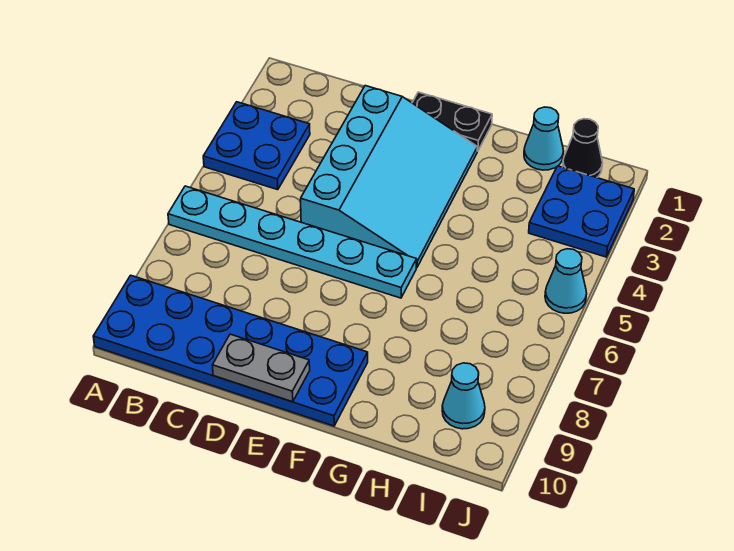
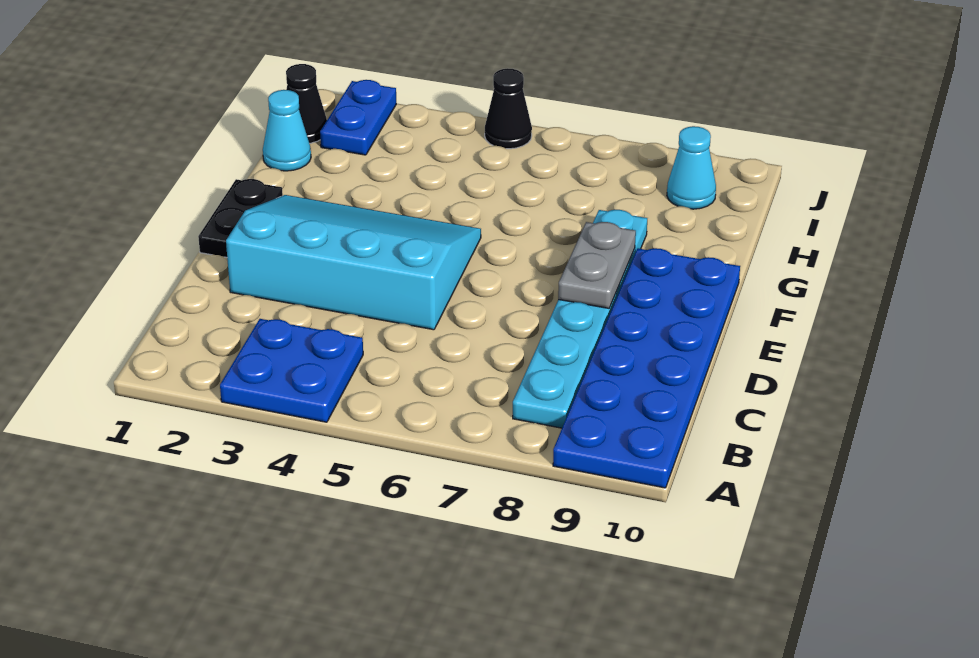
cyan plate A6:F6 level 1 -> cyan plate B8:G8 level 1
grey plate D10:E10 level 2 -> grey plate E8:F8 level 2
blue plate I2:J3 level 1 -> blue plate I2:J2 level 1
cyan cone J5 level 1 -> black cone J5 level 1

